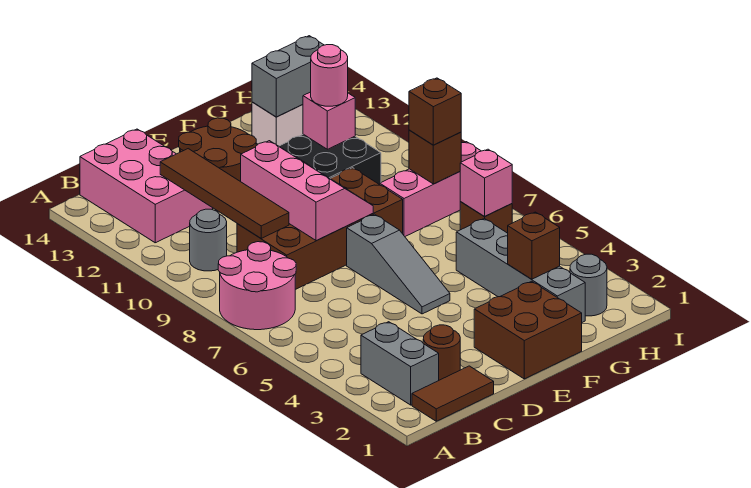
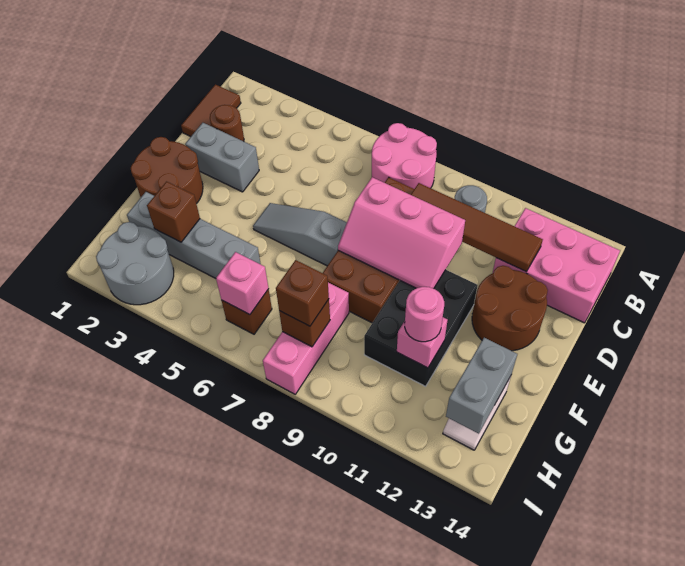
grey brick B2:B3 level 1 -> grey brick D2:D3 level 1
brown brick E1:F2 level 1 -> brown round brick E1:F2 level 1
grey round brick H2 level 1 -> grey round brick H2:I3 level 1

